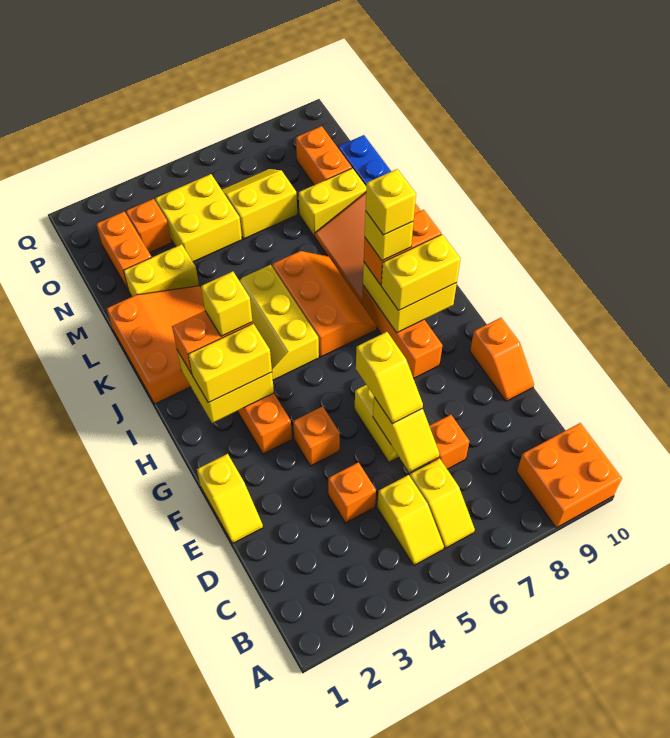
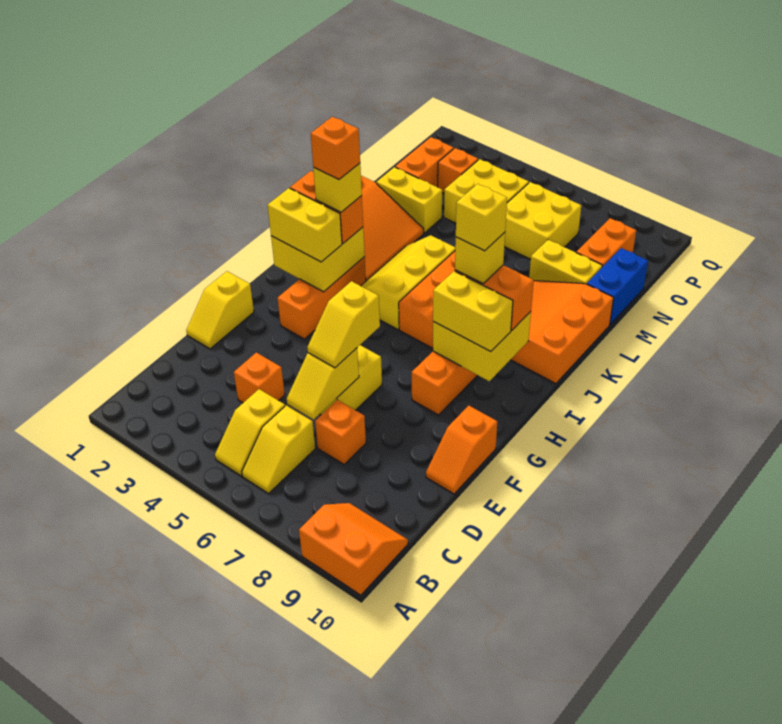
orange brick A9:B10 level 1 -> orange slope A9:B10 level 1 top A
orange brick F4 level 1 -> orange brick I3 level 5
yellow slope N6:O7 level 1 top N -> yellow brick N6:O7 level 1

